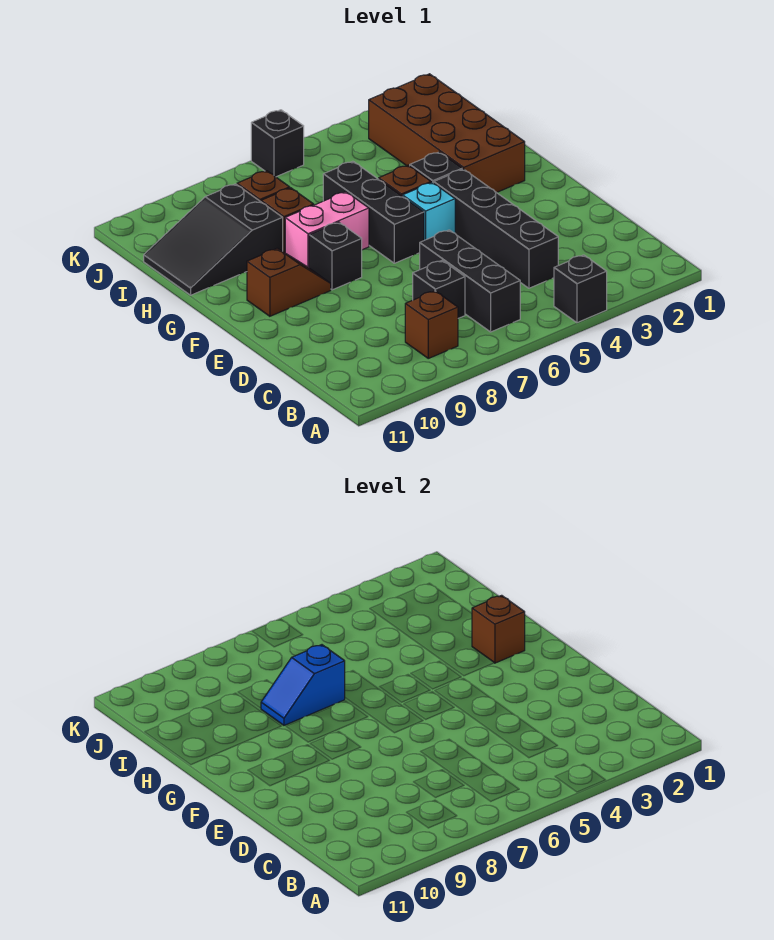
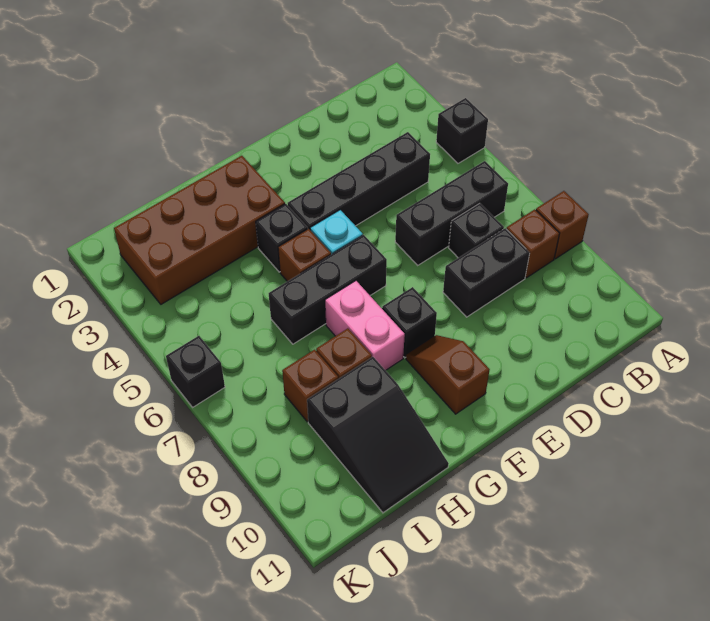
none -> black brick C8:D8 level 1
brown brick G2 level 2 -> brown brick A8 level 1
blue slope H7:H8 level 2 top 7 -> none

